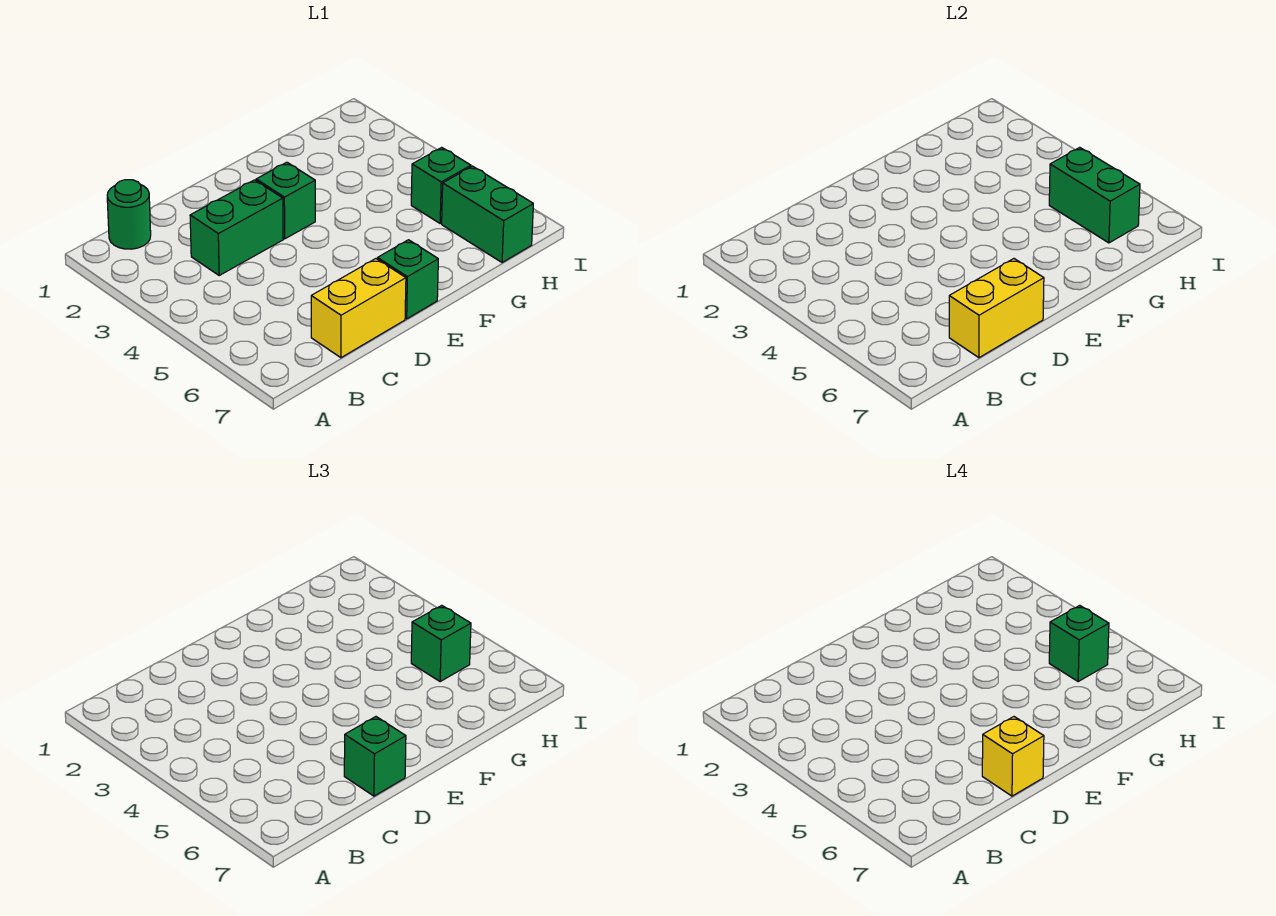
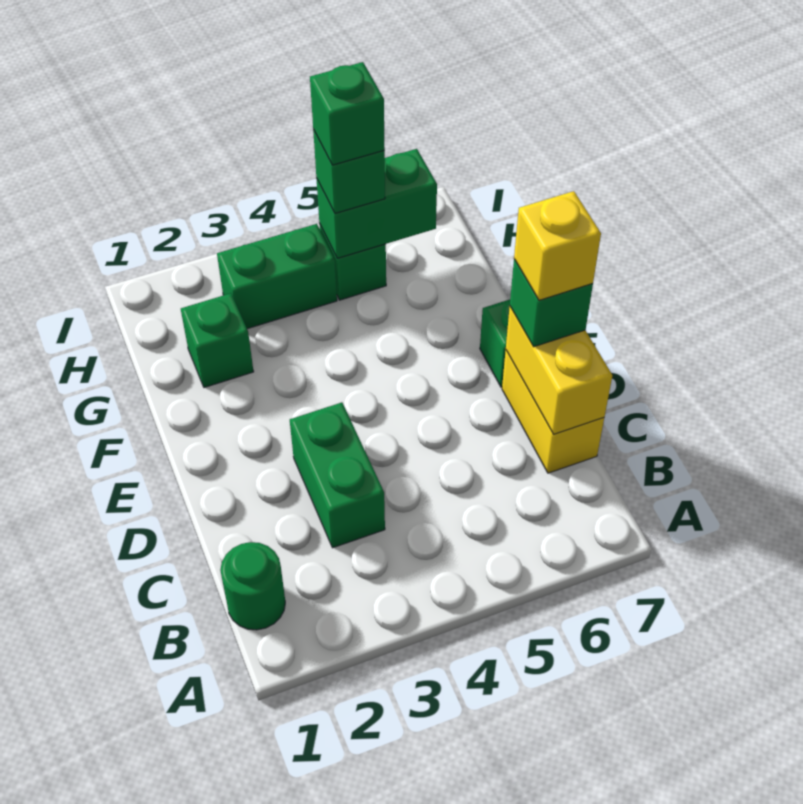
green brick E3 level 1 -> green brick G2 level 1
green brick H6:H7 level 1 -> green brick H3:H4 level 1

